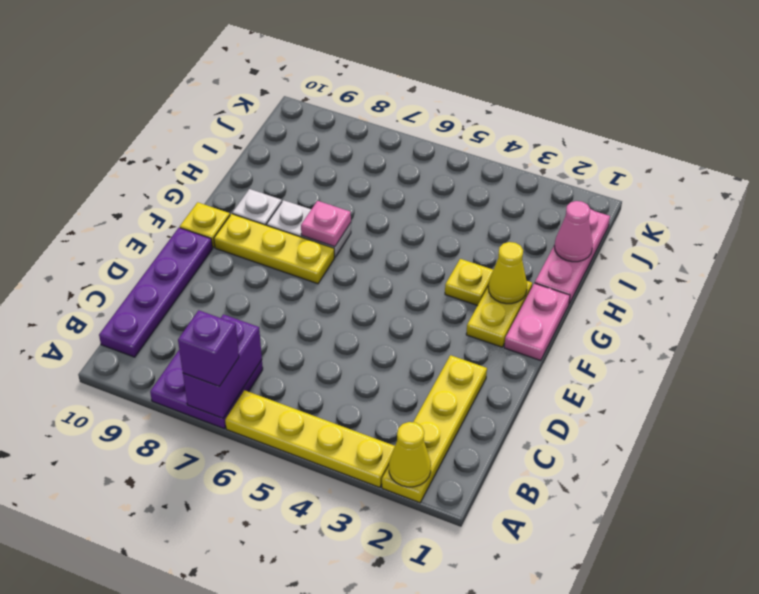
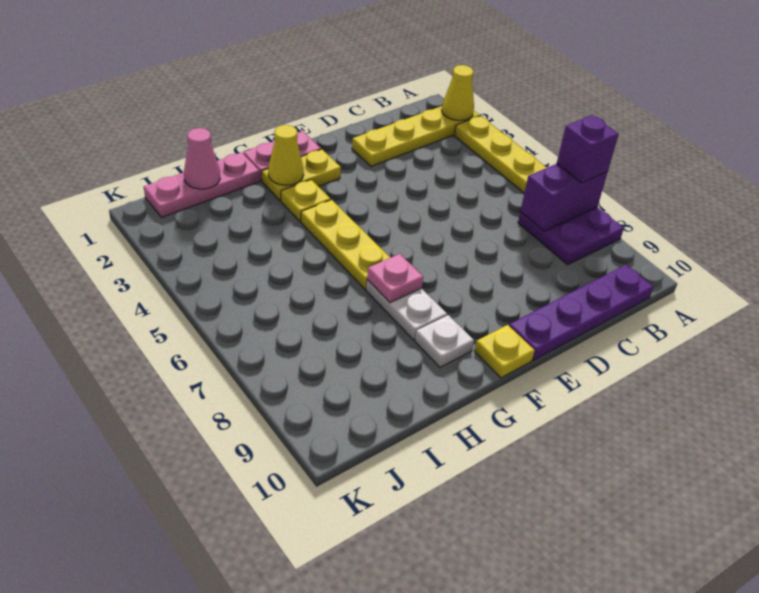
yellow plate F7:F9 level 1 -> yellow plate G4:G6 level 1

